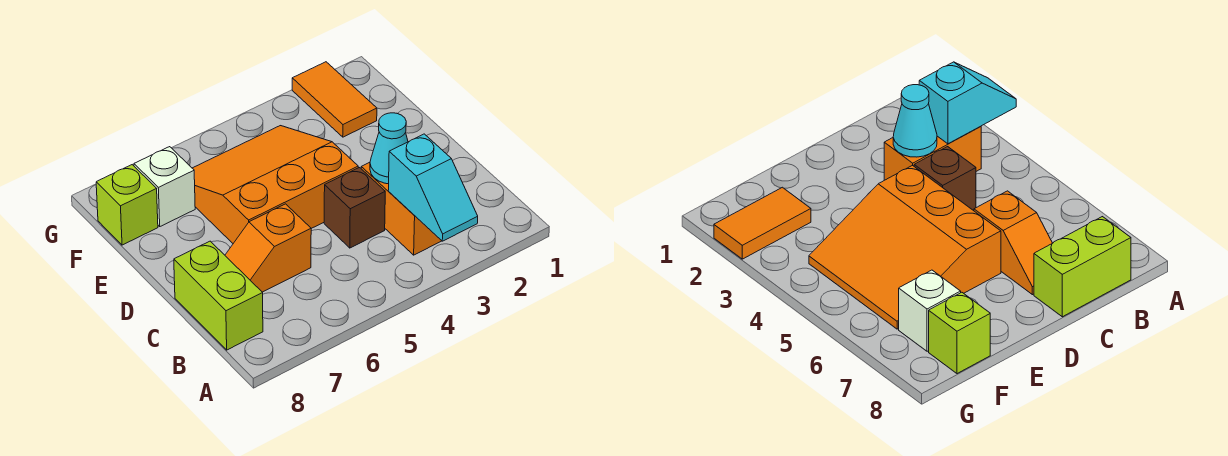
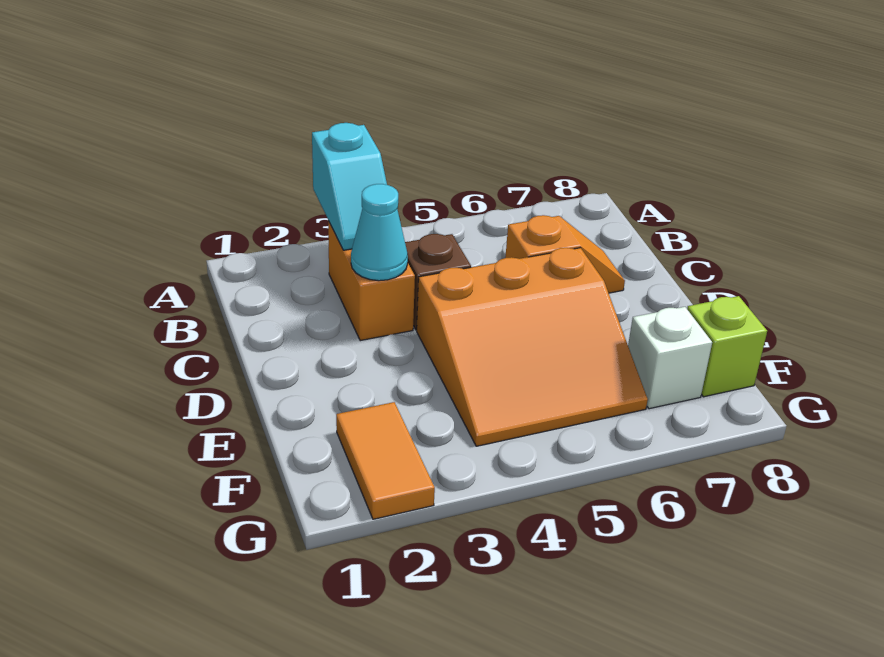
cyan slope A3:B3 level 2 top B -> cyan slope A3:B3 level 2 top A
lime brick B8:C8 level 1 -> none

